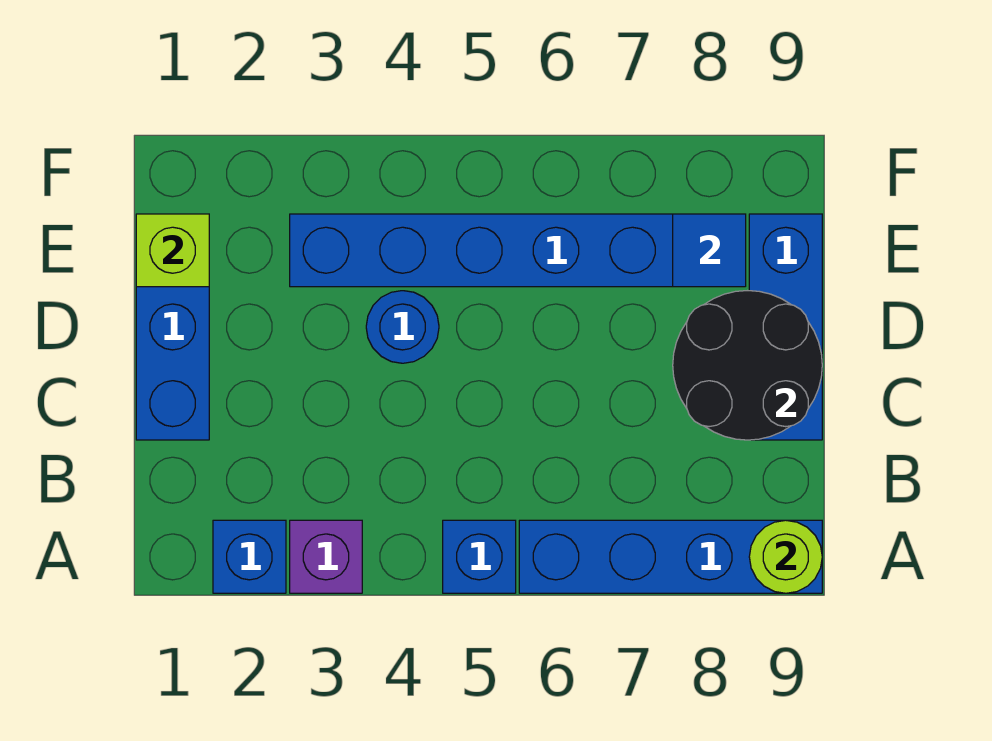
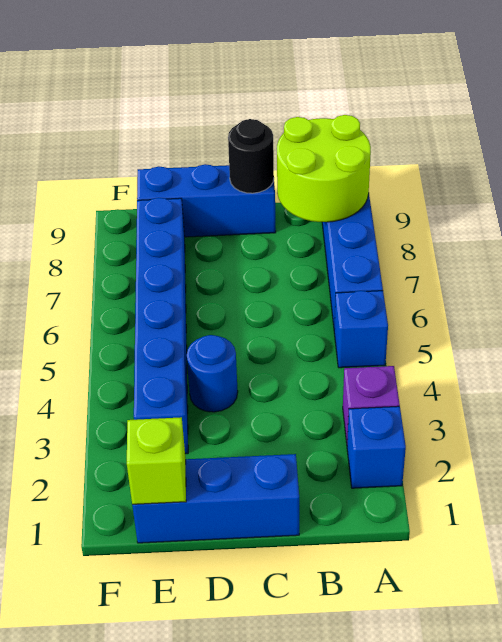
lime round brick A9 level 2 -> lime round brick A8:B9 level 2
black round brick C8:D9 level 2 -> black round brick C9 level 2
blue tile E8 level 2 -> none

